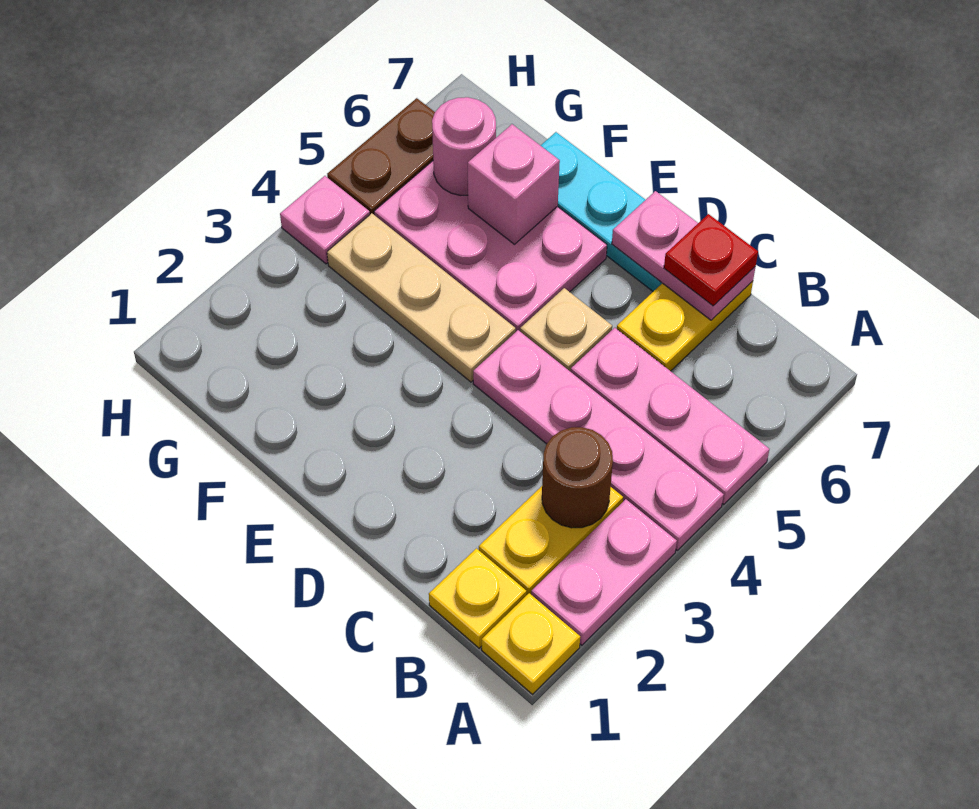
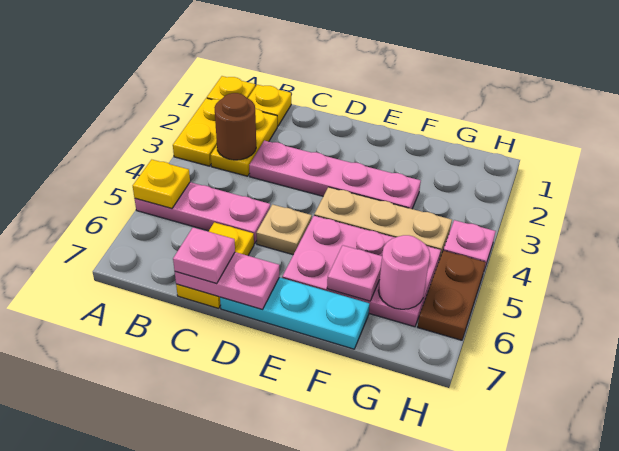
pink plate A2:A3 level 1 -> yellow plate A2:A3 level 1
pink plate A4:D4 level 1 -> pink plate C3:F3 level 1
none -> yellow plate A5 level 2
red plate C7 level 3 -> pink plate C7 level 3
pink brick F6 level 2 -> pink plate F6 level 2

